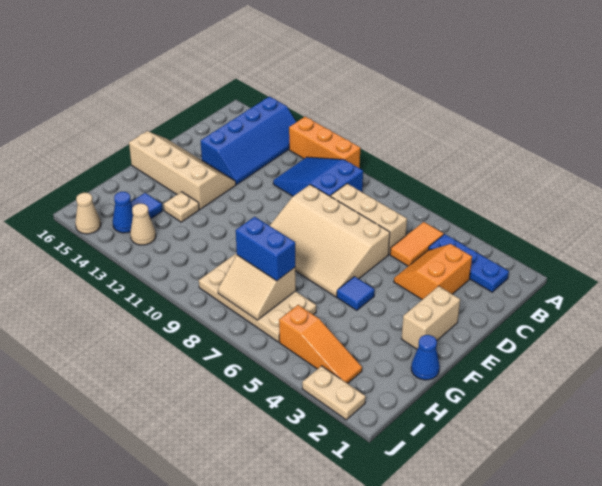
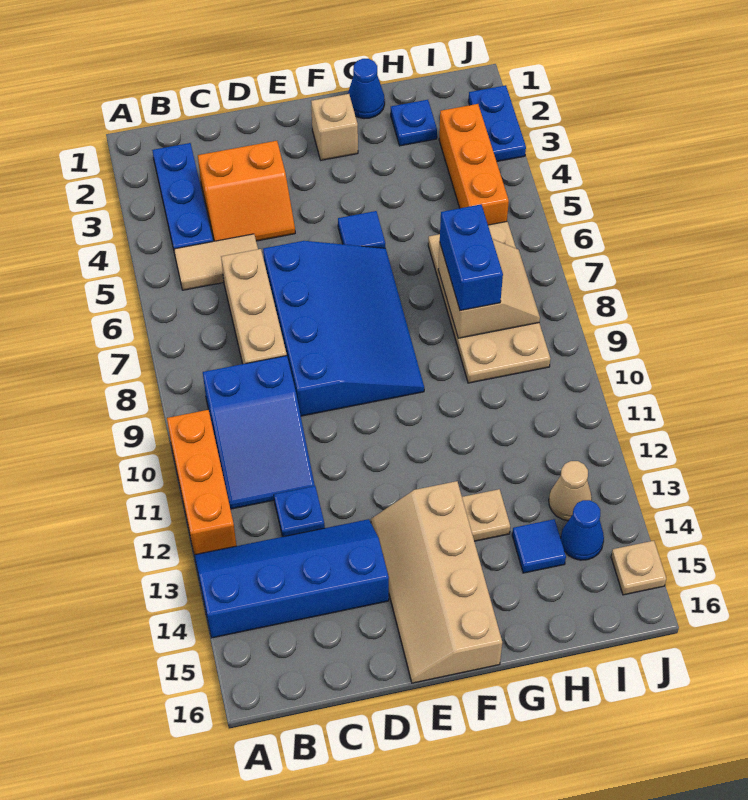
orange tile B5:C5 level 1 -> tan tile B5:C5 level 1
none -> blue plate C12 level 1
tan slope D6:F9 level 1 top D -> blue slope D6:F9 level 1 top D
tan brick E2:F2 level 1 -> tan brick F2 level 1
none -> blue plate H2 level 1
orange slope I3:I5 level 1 top 5 -> orange brick I3:I5 level 1
tan plate J2:J3 level 1 -> blue plate J2:J3 level 1
tan cone J15 level 1 -> tan plate J15 level 1

